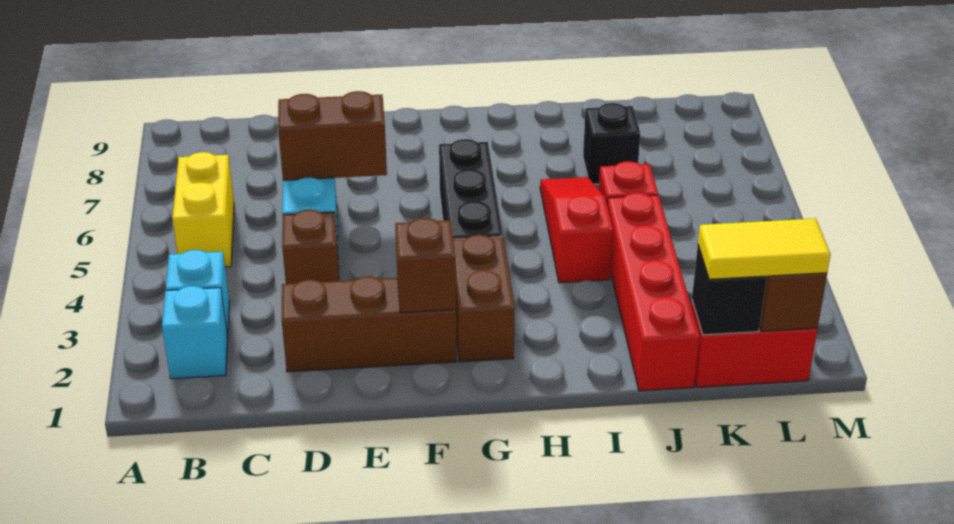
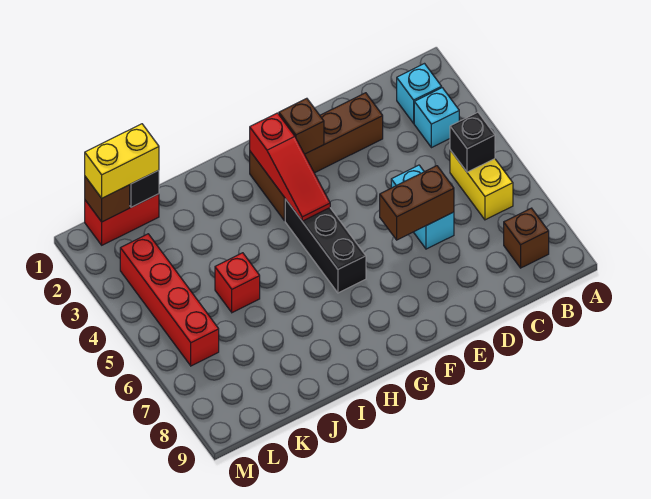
brown brick D4 level 1 -> brown brick B8 level 1
red slope I4:I6 level 1 top 4 -> red slope G2:G4 level 2 top 2
red brick J1:J4 level 1 -> red brick L3:L6 level 1
black brick J7 level 1 -> black brick B5 level 2
yellow tile K1:L1 level 3 -> yellow brick K1:L1 level 3

